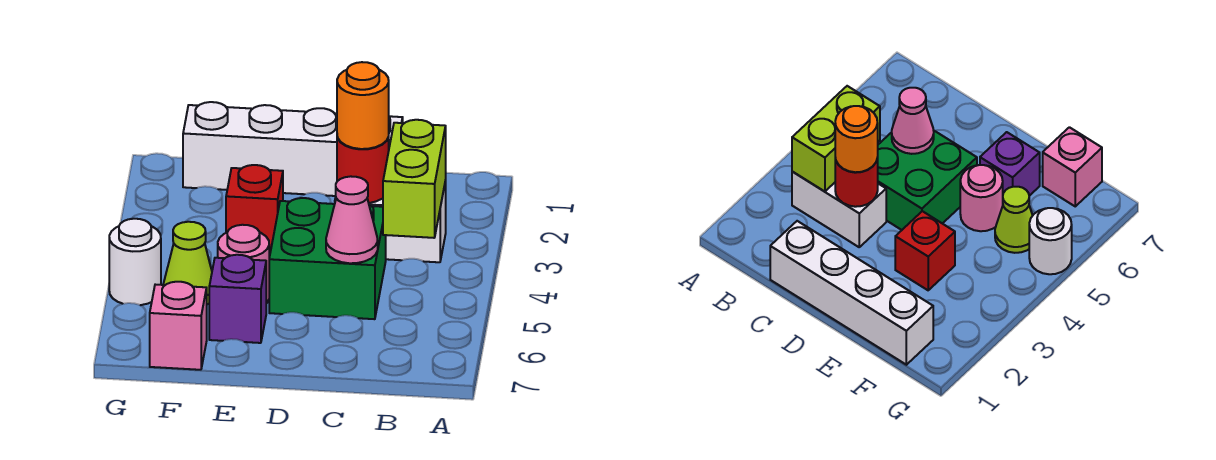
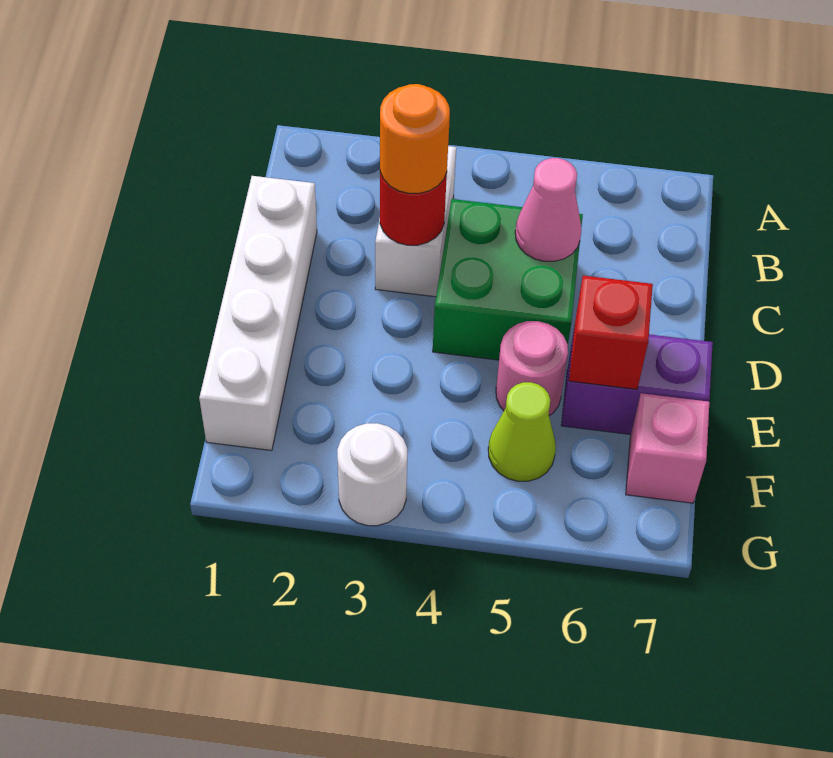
lime brick B3:B4 level 2 -> none
red brick E3 level 1 -> red brick E6 level 2
purple brick E6 level 1 -> purple brick E6:E7 level 1
white round brick G5 level 1 -> white round brick G3 level 1

